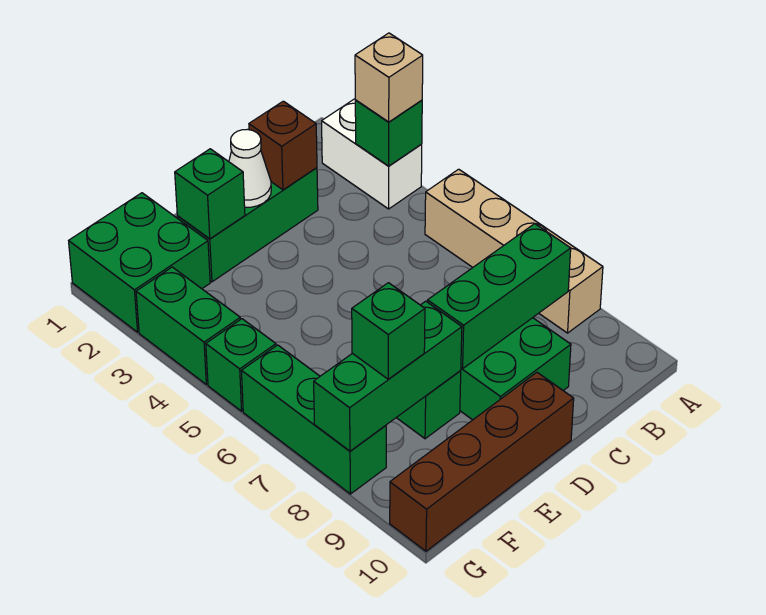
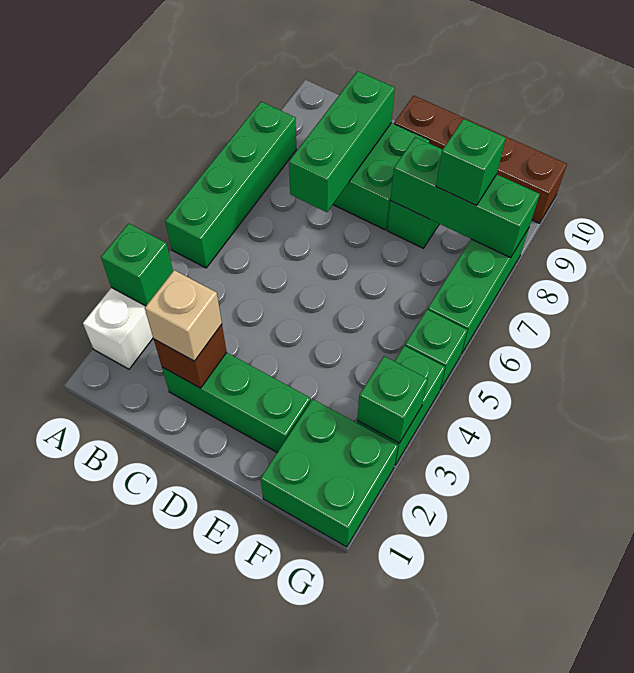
tan brick A3 level 3 -> tan brick C2 level 3
tan brick A5:A8 level 1 -> green brick A5:A8 level 1
green brick B8:D8 level 2 -> green brick C7:C9 level 2
white cone D2 level 2 -> none
green brick E2 level 2 -> green brick G3 level 2

